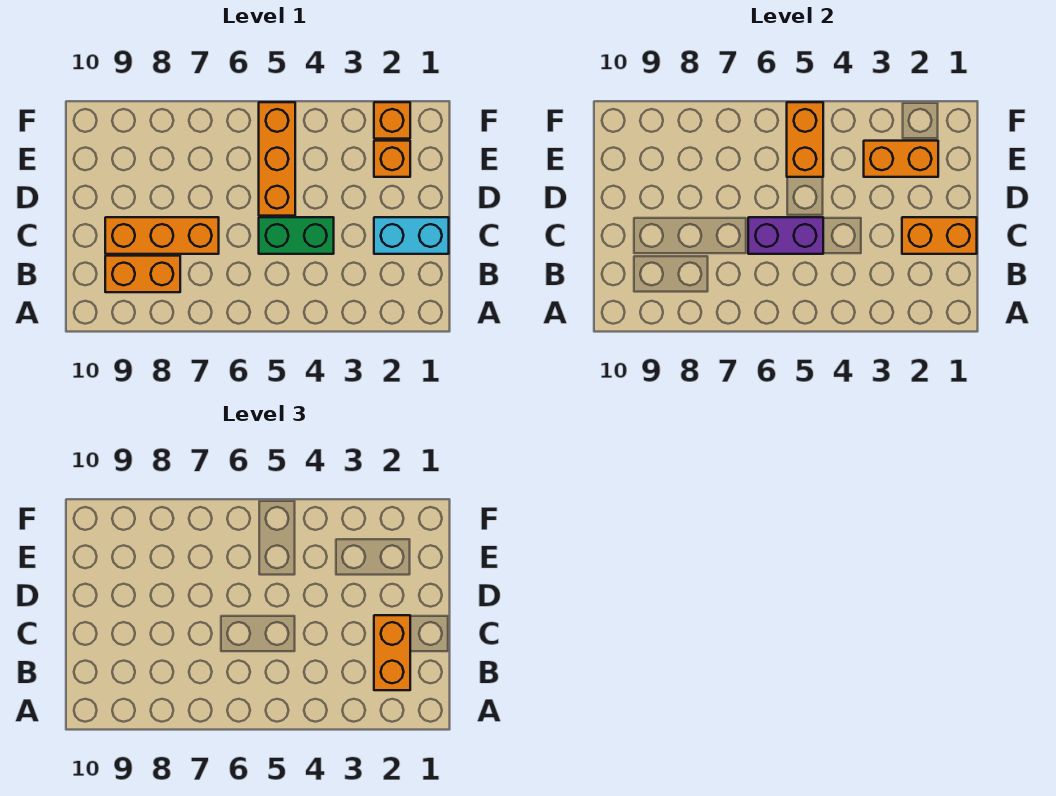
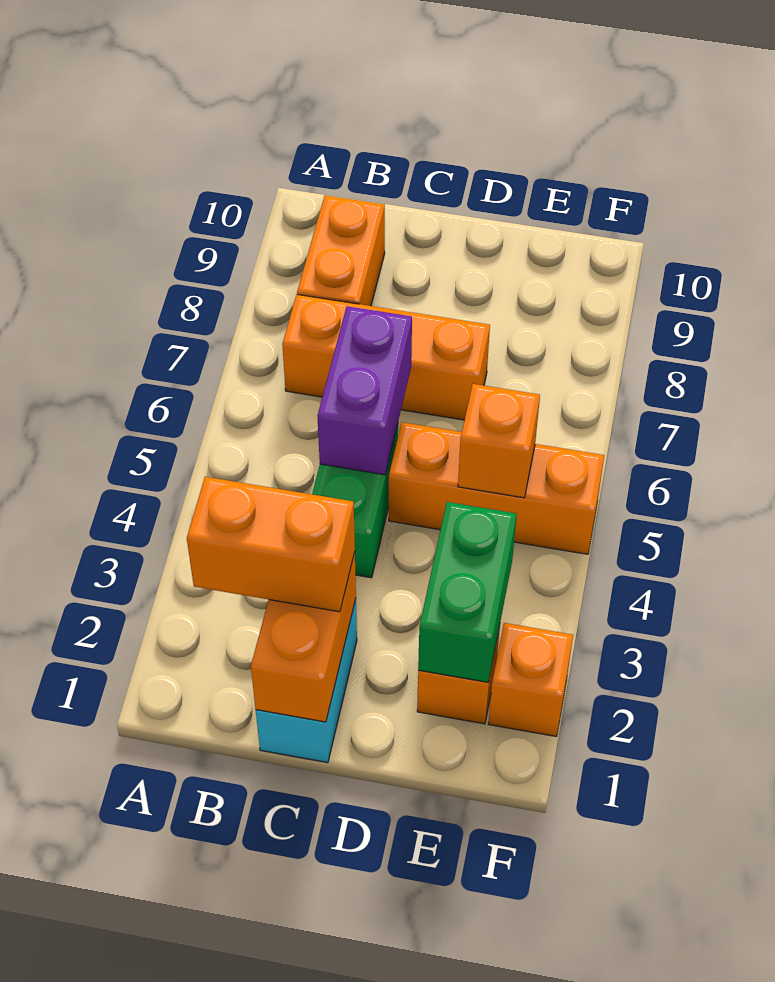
orange brick C7:C9 level 1 -> orange brick B7:D7 level 1
orange brick E2:E3 level 2 -> green brick E2:E3 level 2
orange brick E5:F5 level 2 -> orange brick E5 level 2

